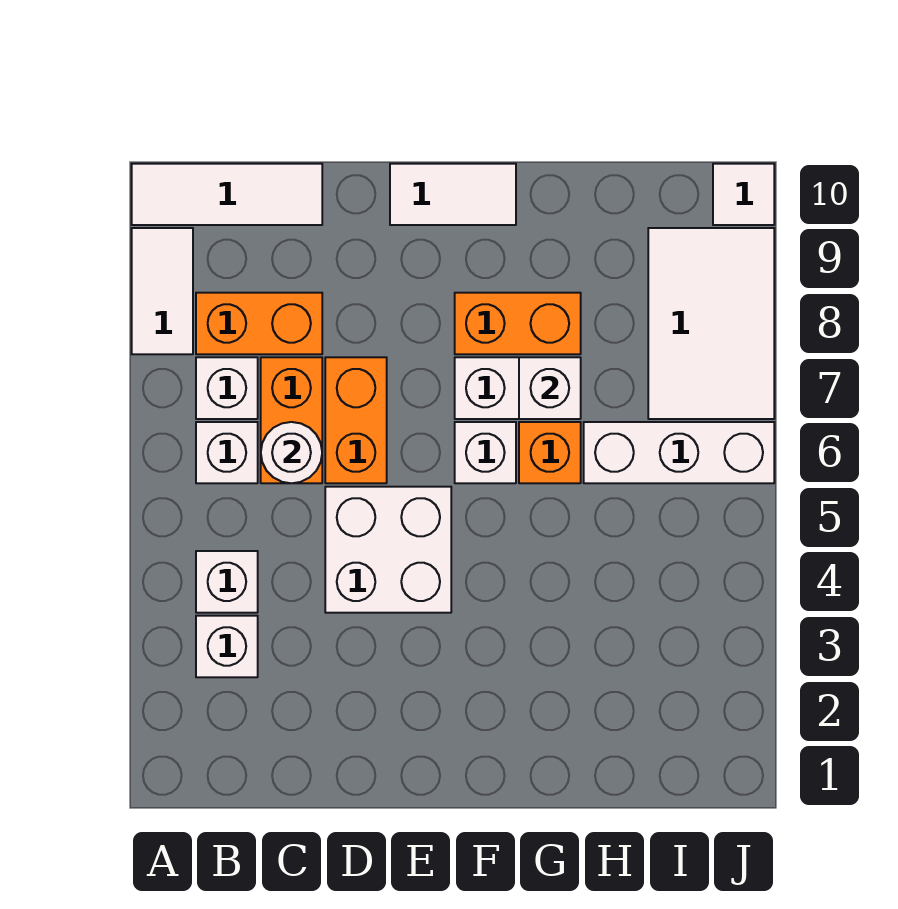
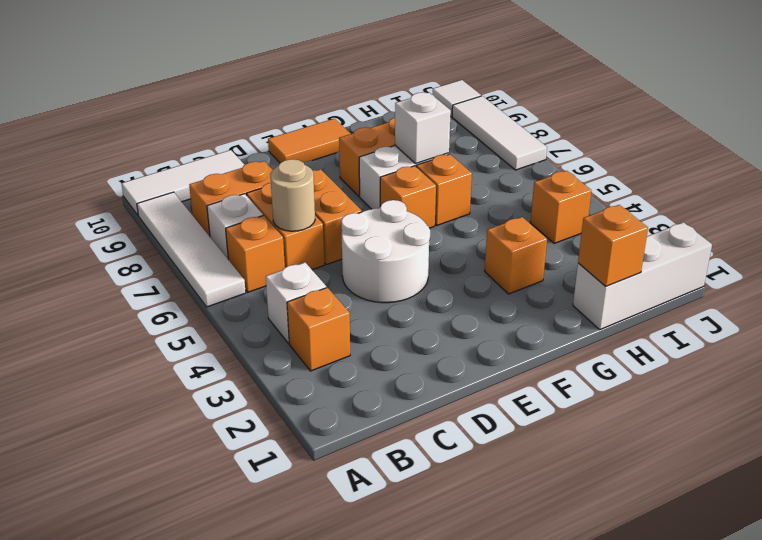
white tile A8:A9 level 1 -> white tile A6:A9 level 1
white brick B3 level 1 -> orange brick B3 level 1
white brick B6 level 1 -> orange brick B6 level 1
white round brick C6 level 2 -> tan round brick C6 level 2
white brick D4:E5 level 1 -> white round brick D4:E5 level 1
white tile E10:F10 level 1 -> orange tile E10:F10 level 1
white brick F6 level 1 -> orange brick F6 level 1
none -> orange brick G3 level 1
none -> orange brick H1 level 2
white brick H6:J6 level 1 -> white brick H1:J1 level 1
none -> orange brick I4 level 1
white tile I7:J9 level 1 -> white tile J7:J9 level 1

